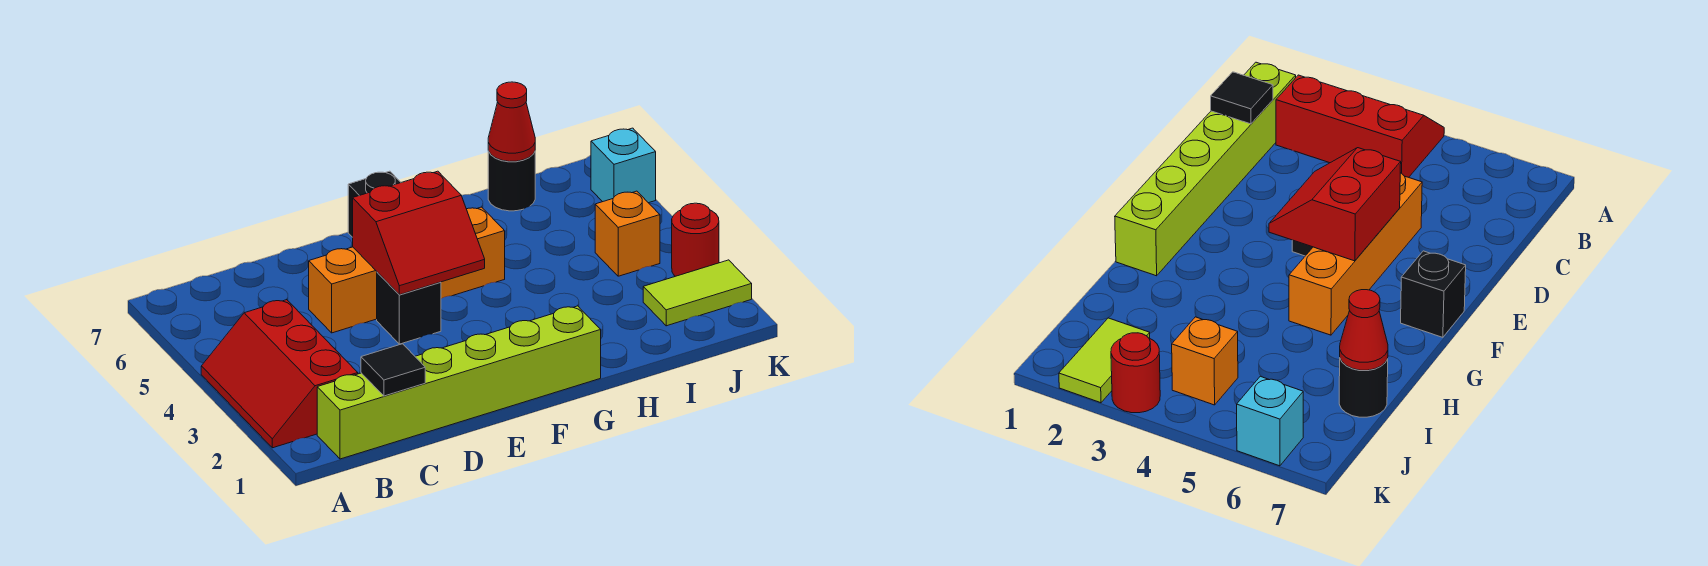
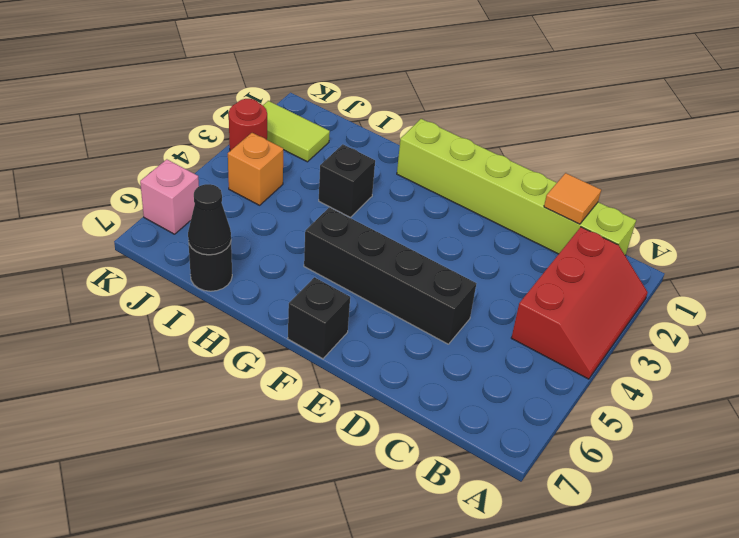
black tile C1 level 2 -> orange tile C1 level 2
orange brick D5:G5 level 1 -> black brick D5:G5 level 1
black brick E4 level 1 -> black brick H3 level 1
red slope E4:F5 level 2 top 5 -> none
red cone I7 level 2 -> black cone I7 level 2
cyan brick K6 level 1 -> pink brick K6 level 1

